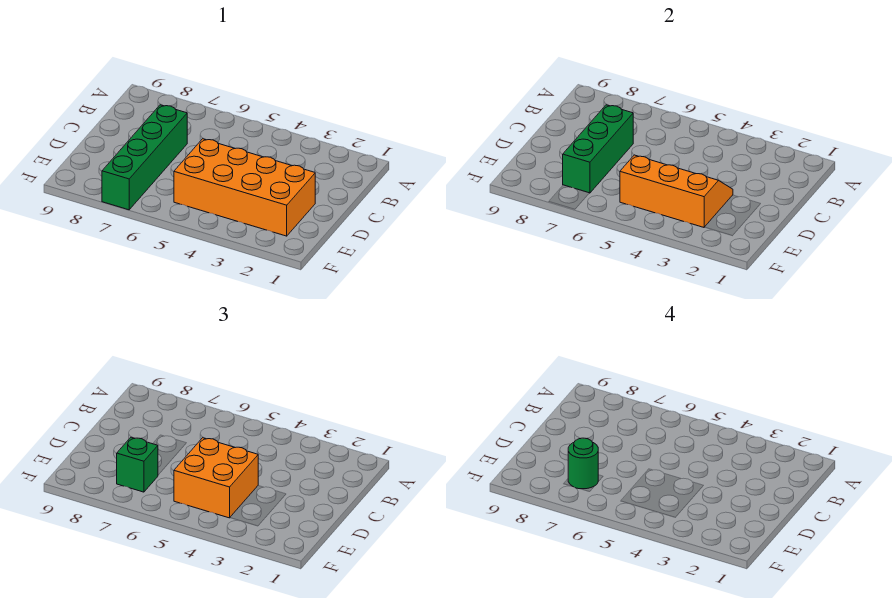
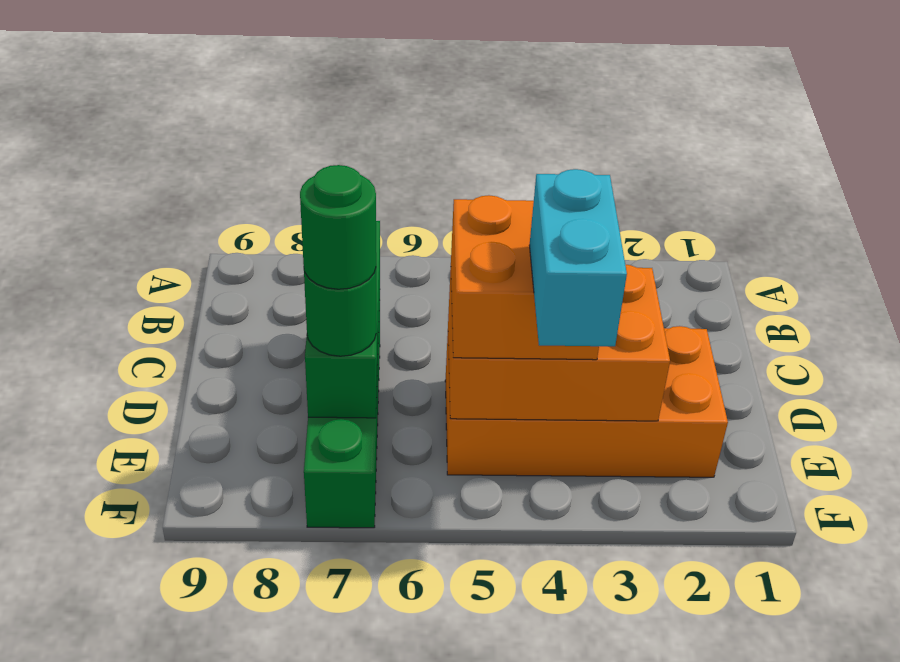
orange slope D3:E5 level 2 top E -> orange brick D3:E5 level 2
none -> cyan brick E4:F4 level 4
green brick E7 level 3 -> green round brick E7 level 3

